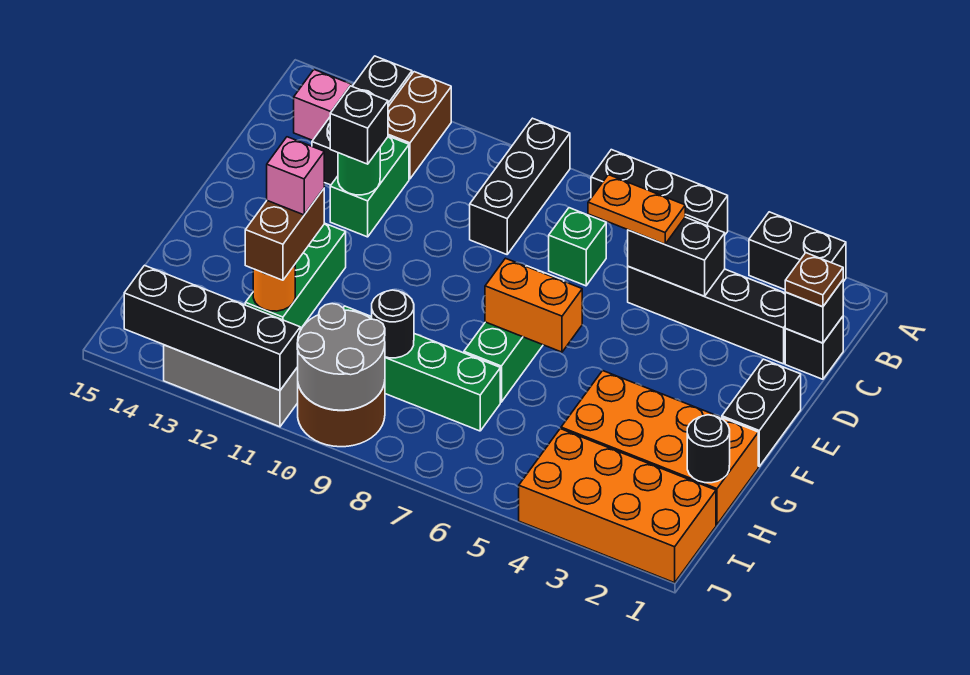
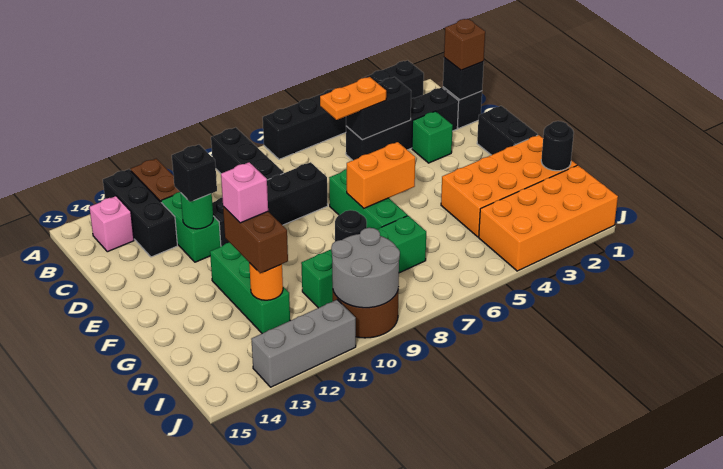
brown plate C1 level 3 -> brown brick C1 level 3
green brick C7 level 1 -> green brick D3 level 1
black brick J11:J14 level 2 -> black brick D8:D11 level 1

